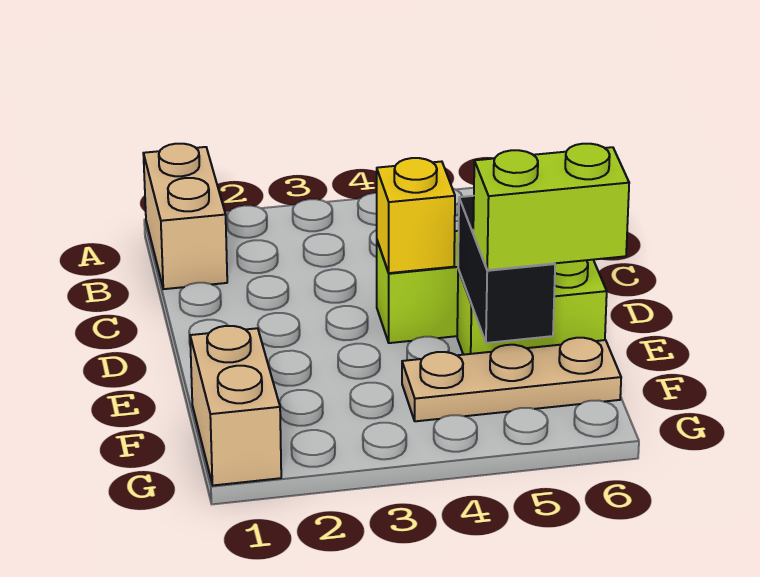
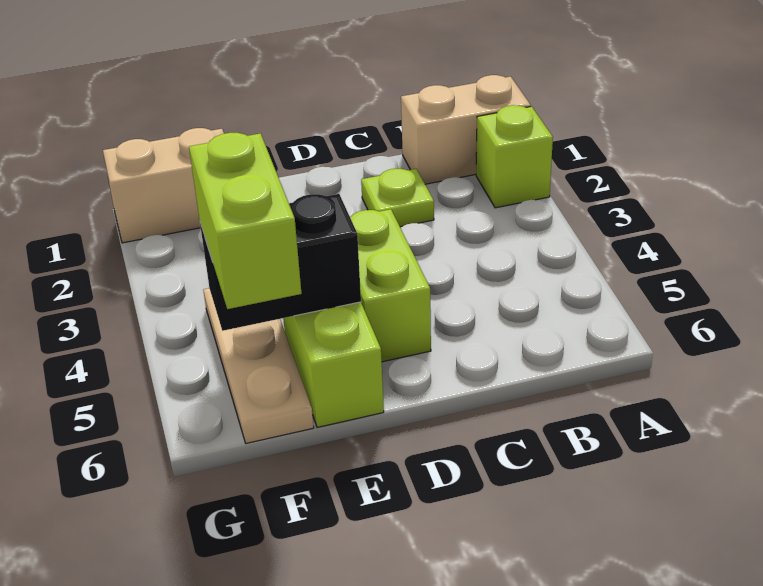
none -> lime brick A2 level 1
none -> lime plate C2 level 1
yellow brick D4 level 2 -> none

